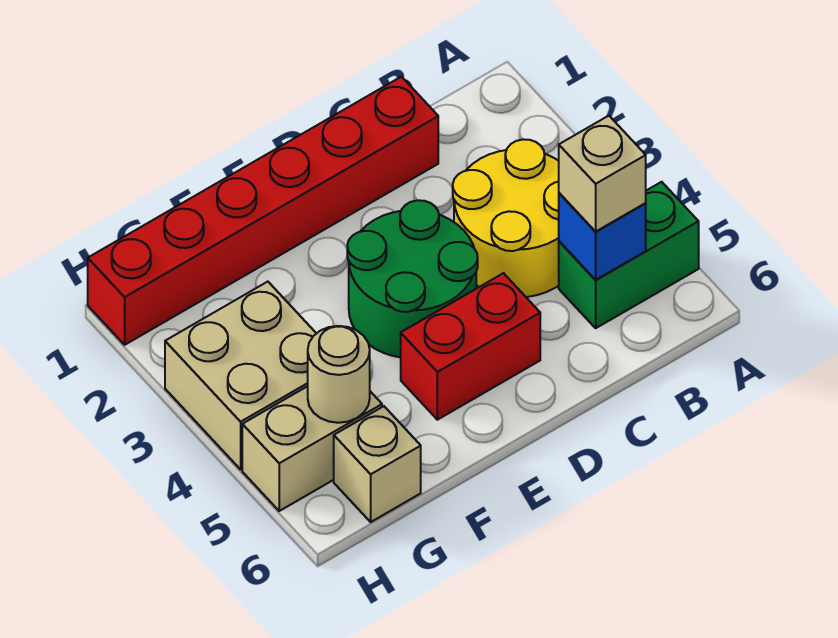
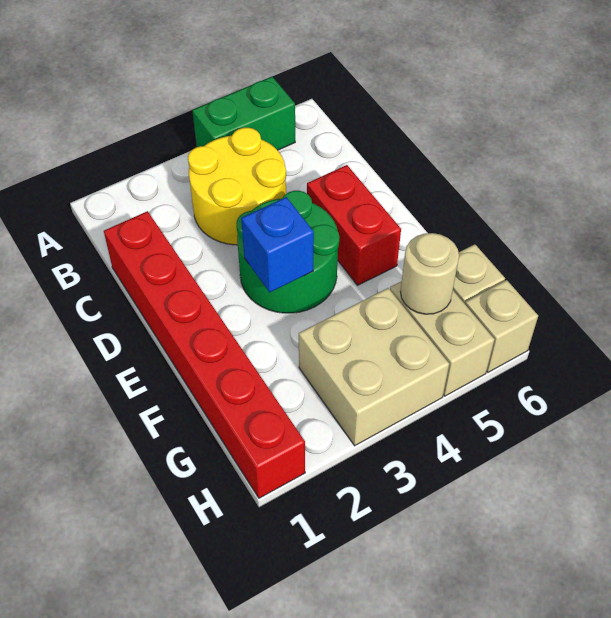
green brick A5:B5 level 1 -> green brick A4:A5 level 1
blue brick B5 level 2 -> blue brick E3 level 2
tan brick B5 level 3 -> tan brick H6 level 1

